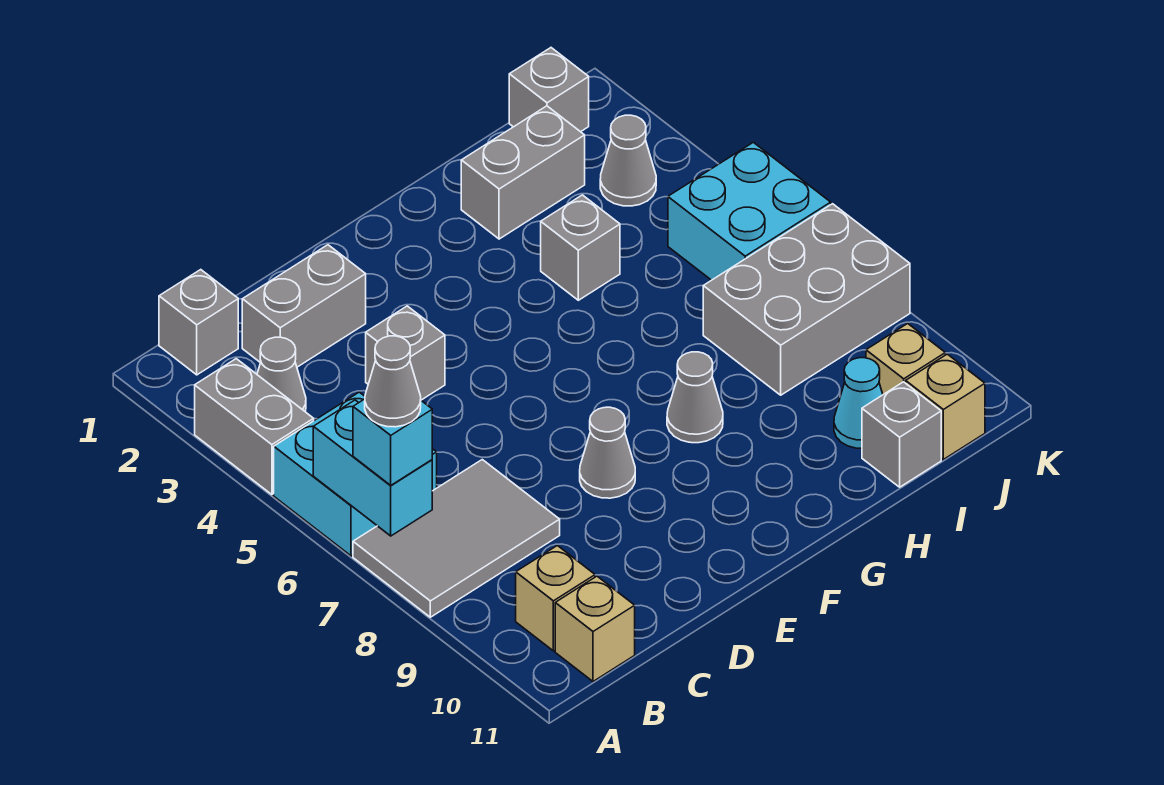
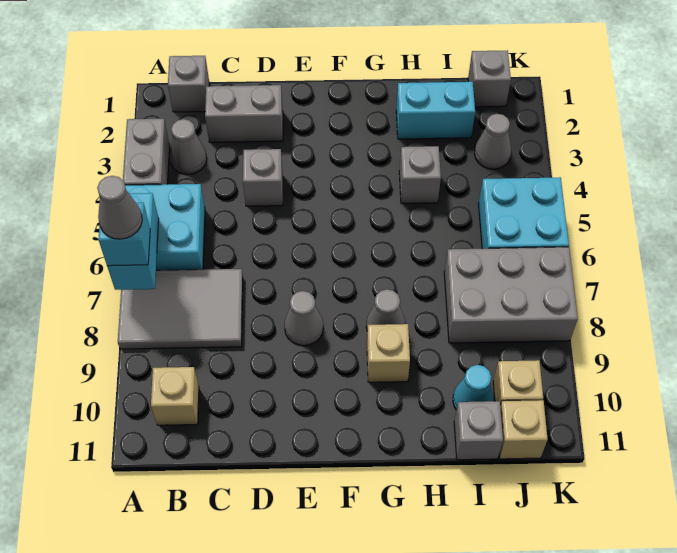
tan brick B11 level 1 -> tan brick G9 level 1
grey brick H2:I2 level 1 -> cyan brick H2:I2 level 1

